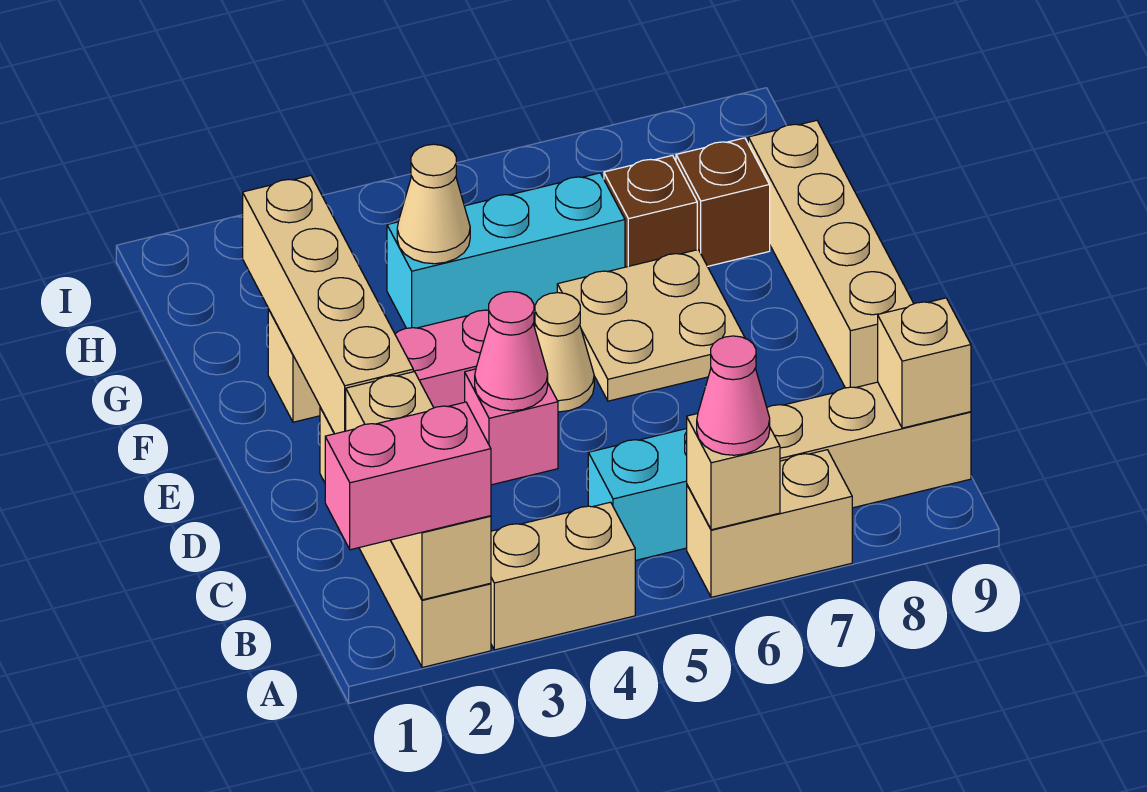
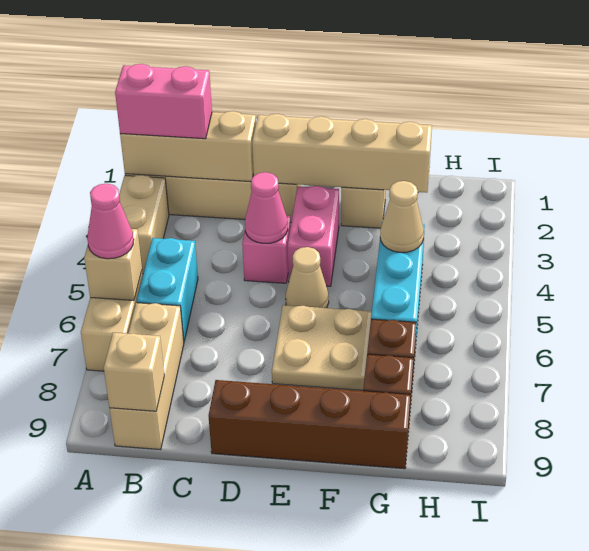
pink brick A1:A2 level 3 -> pink brick A2:B2 level 3
tan brick D9:G9 level 1 -> brown brick D9:G9 level 1

